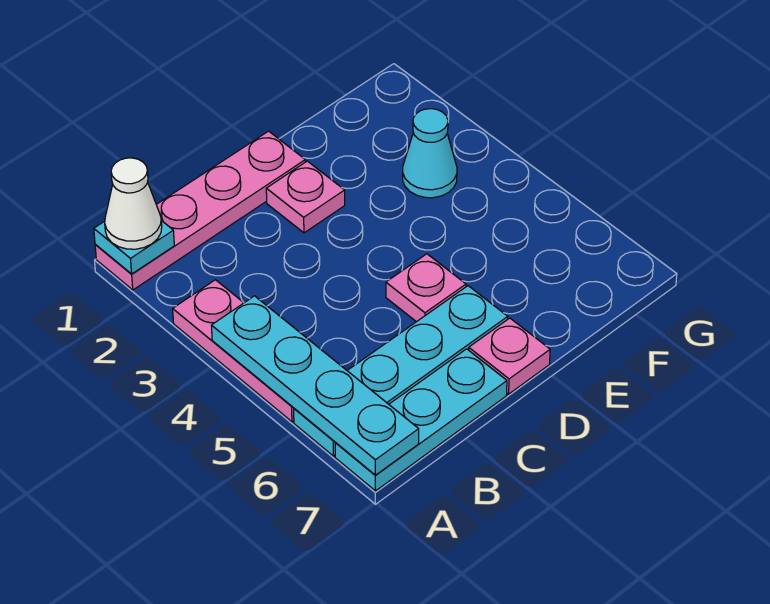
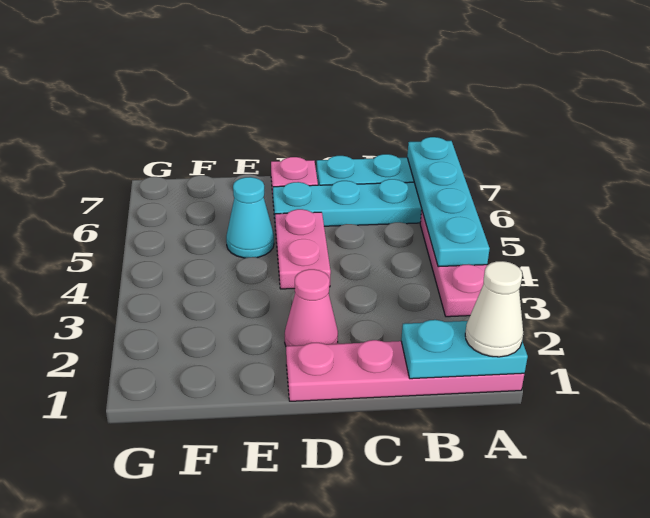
cyan plate A1 level 2 -> cyan plate A1:B1 level 2
pink plate D2 level 1 -> pink cone D2 level 1
pink plate D5 level 1 -> pink plate D4:D5 level 1
cyan cone F3 level 1 -> cyan cone E5 level 1

